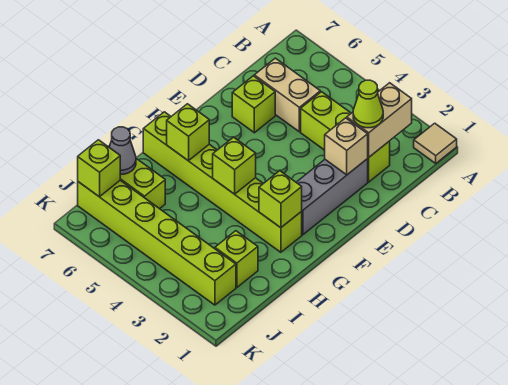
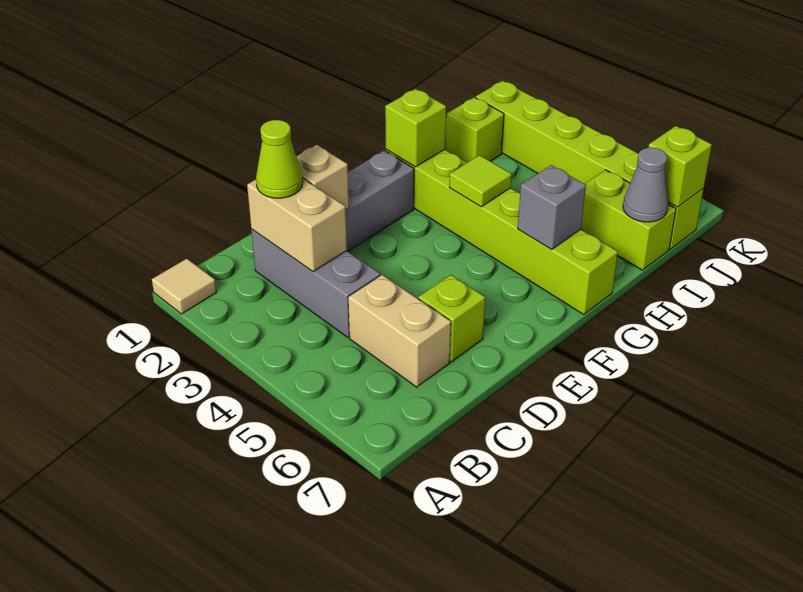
tan brick B2:C2 level 2 -> tan brick C2:C3 level 2
lime brick C2:C4 level 1 -> grey brick C2:C4 level 1
lime brick G4 level 2 -> lime tile G4 level 2
lime brick G6 level 2 -> grey brick G6 level 2

